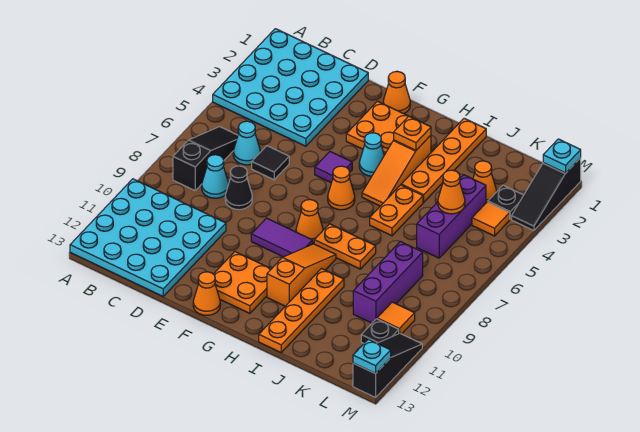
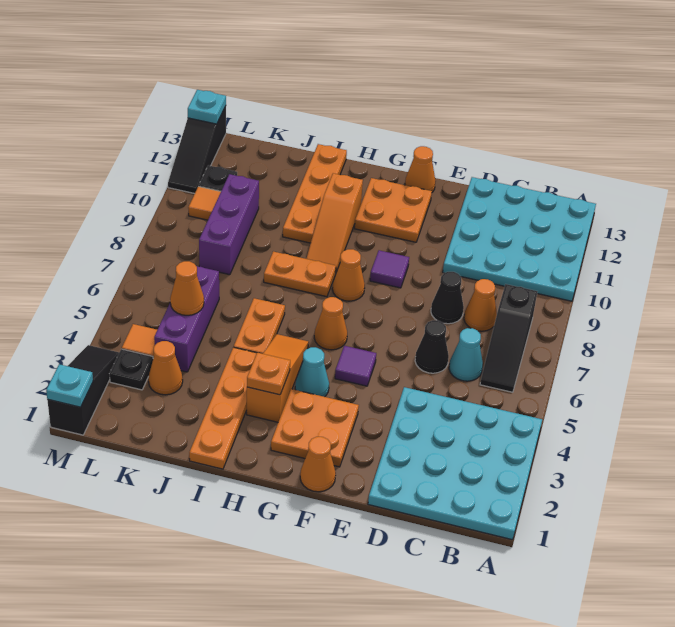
cyan cone C8 level 1 -> orange cone C8 level 1
black tile D6 level 1 -> black cone D6 level 1
purple tile F9:G9 level 1 -> purple tile F9 level 1

